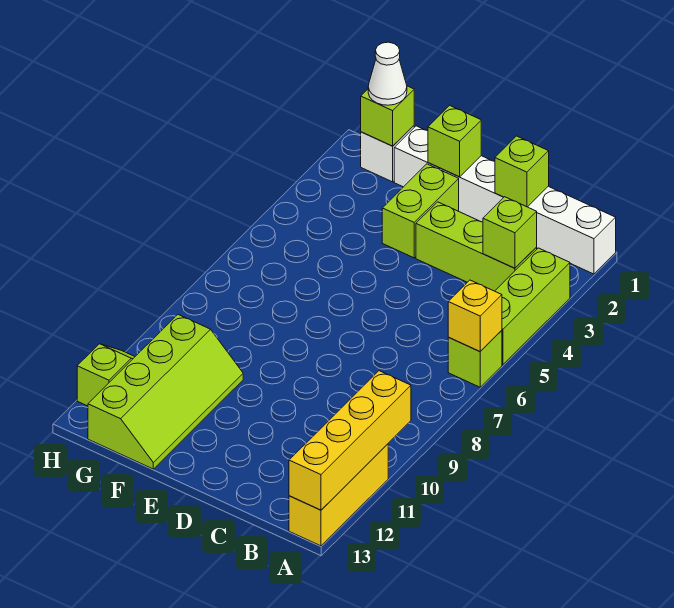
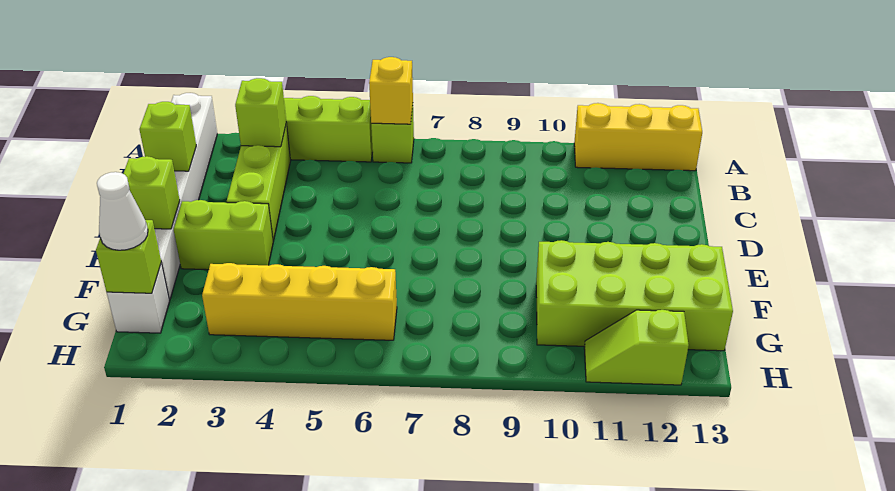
yellow brick A10:A13 level 2 -> yellow brick G3:G6 level 1
lime slope F10:G13 level 1 top G -> lime brick F10:G13 level 1

